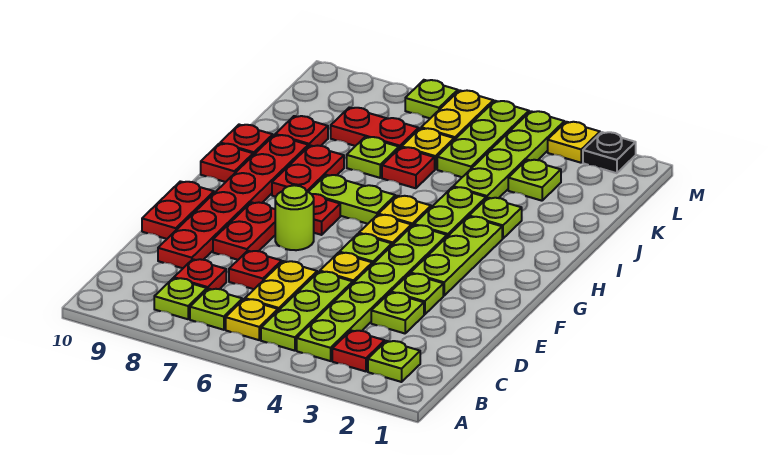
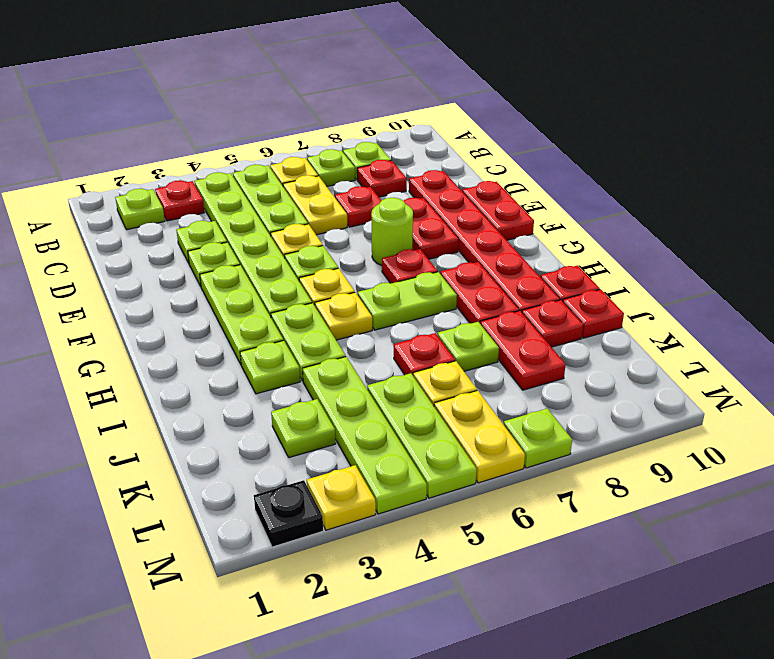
red plate H10 level 1 -> red plate J10 level 1
red plate K7:K8 level 1 -> red plate J8:K8 level 1

